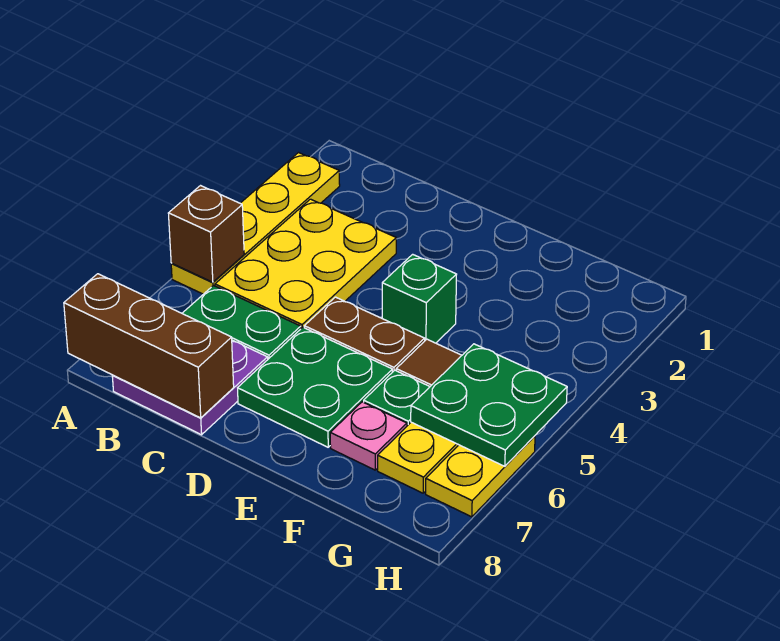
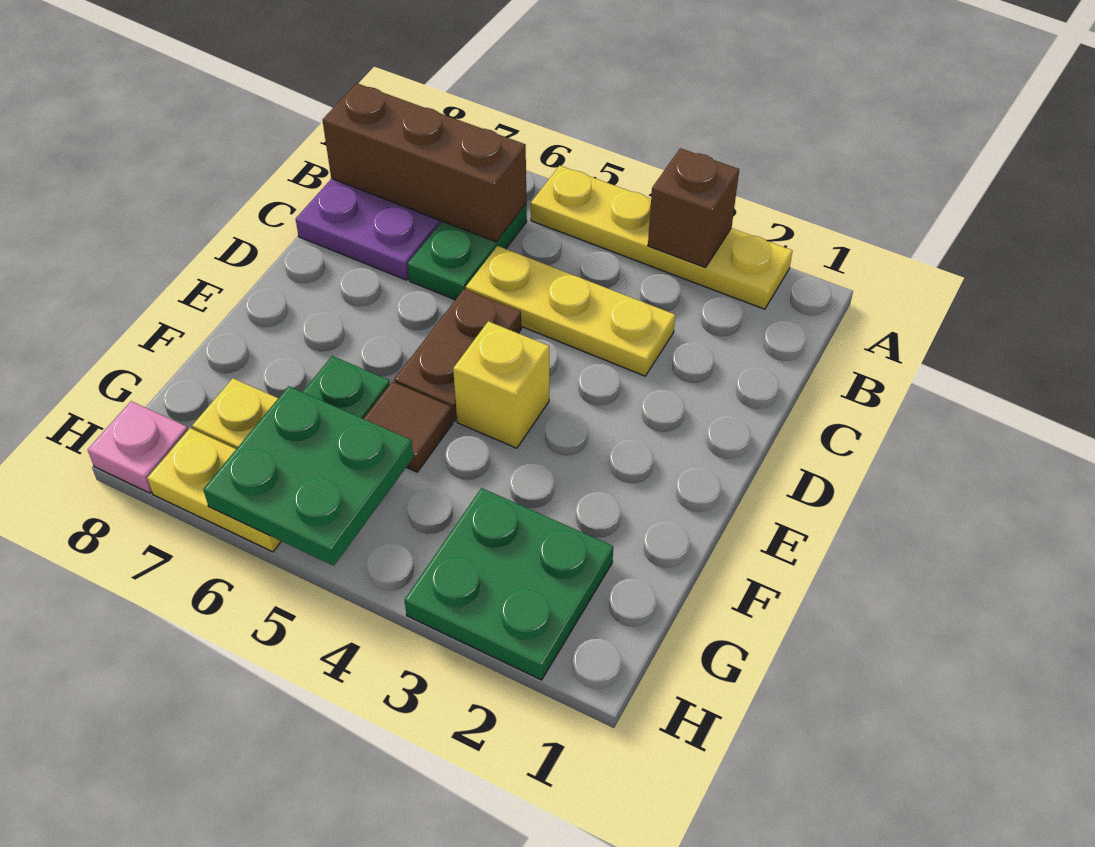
brown brick A5 level 2 -> brown brick A3 level 2
brown brick A8:C8 level 2 -> brown brick B6:B8 level 2
yellow plate B3:C5 level 1 -> yellow plate C3:C5 level 1
green plate D6:E7 level 1 -> green plate G2:H3 level 1
green brick E4 level 1 -> yellow brick E4 level 1
pink plate F7 level 1 -> pink plate H8 level 1

